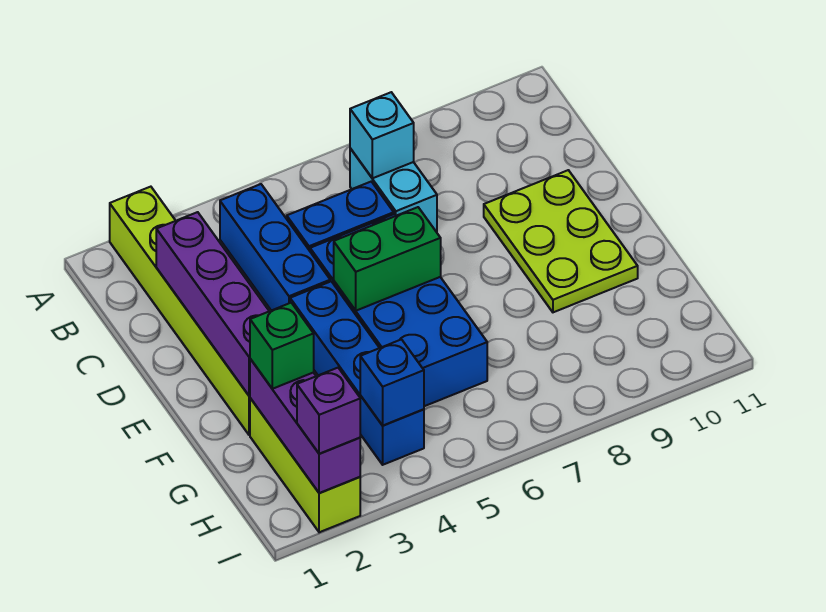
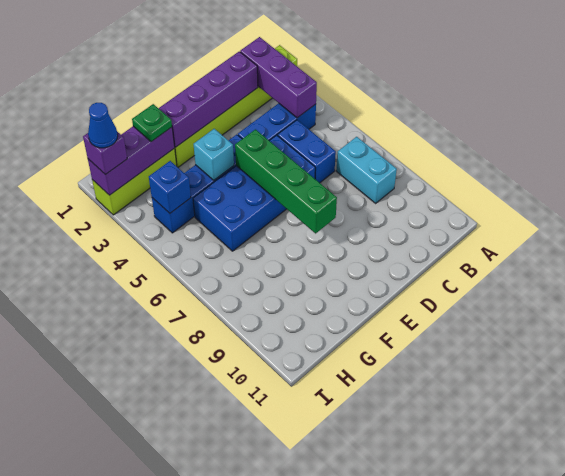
none -> purple brick B2:B4 level 2
cyan brick B7:C7 level 1 -> cyan brick B7:B8 level 1
cyan brick B7 level 2 -> cyan brick F4 level 2
lime plate D9:F10 level 1 -> none
green brick E5:E6 level 2 -> green brick E5:E8 level 2
green brick G2 level 3 -> green plate G2 level 3
none -> blue cone I2 level 4

